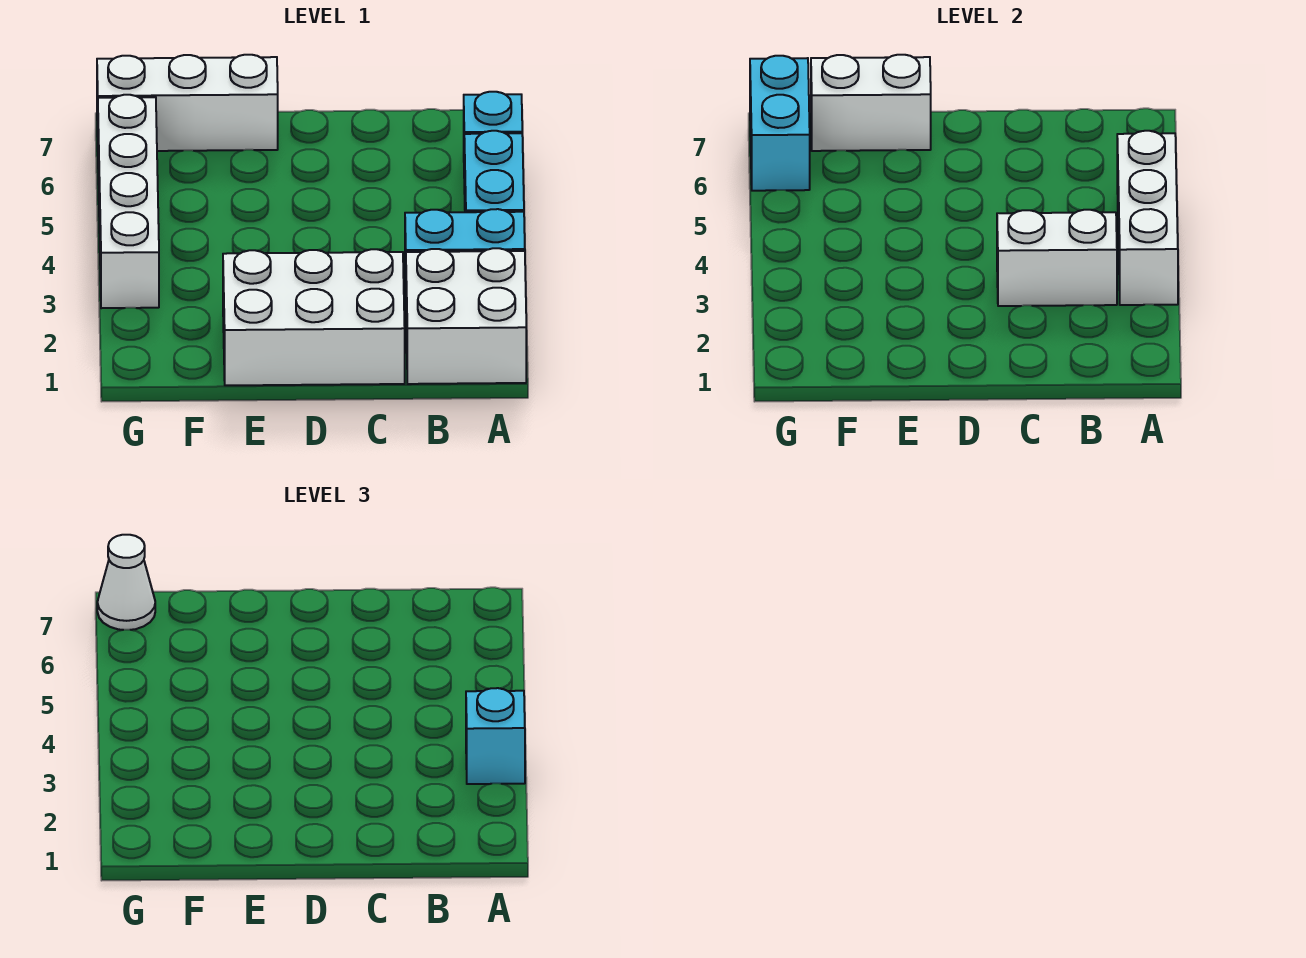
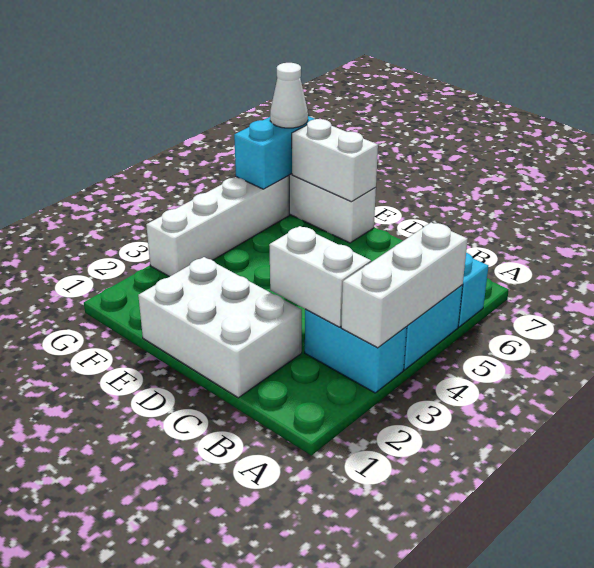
white brick A1:B2 level 1 -> none
cyan brick A3 level 3 -> none

